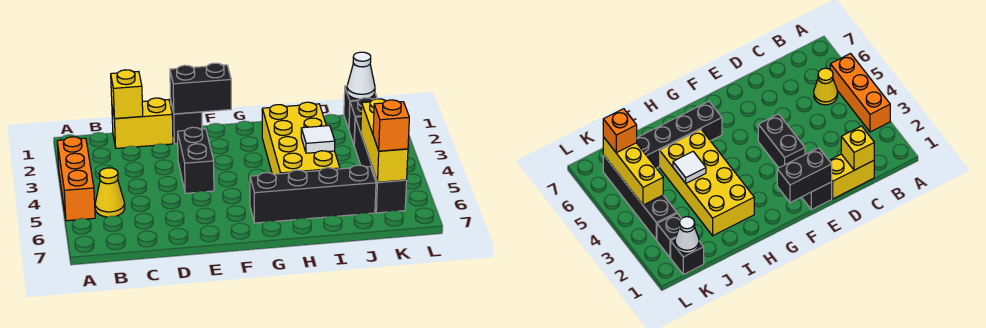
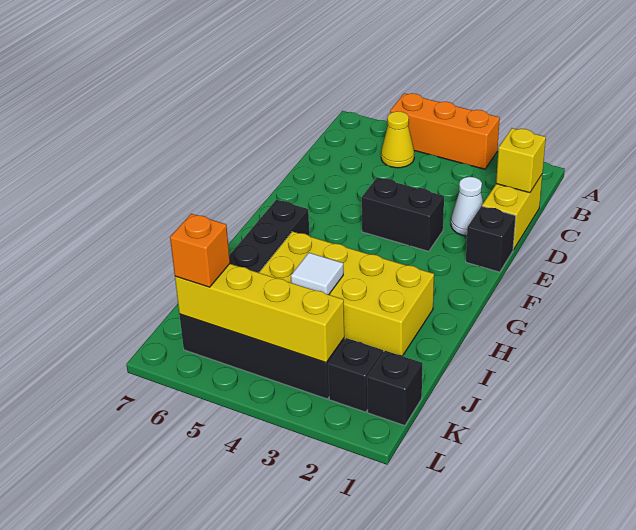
black brick E1:F1 level 2 -> none
white cone K1 level 2 -> white cone D2 level 1
yellow brick K4:K6 level 2 -> yellow brick K3:K6 level 2

